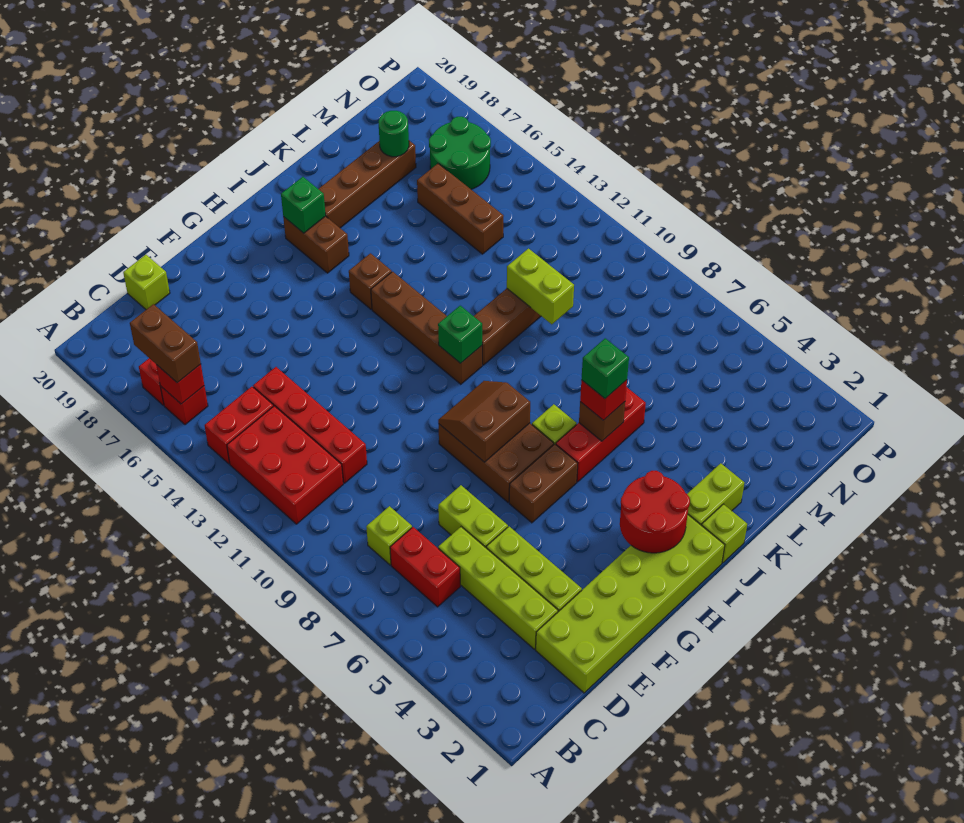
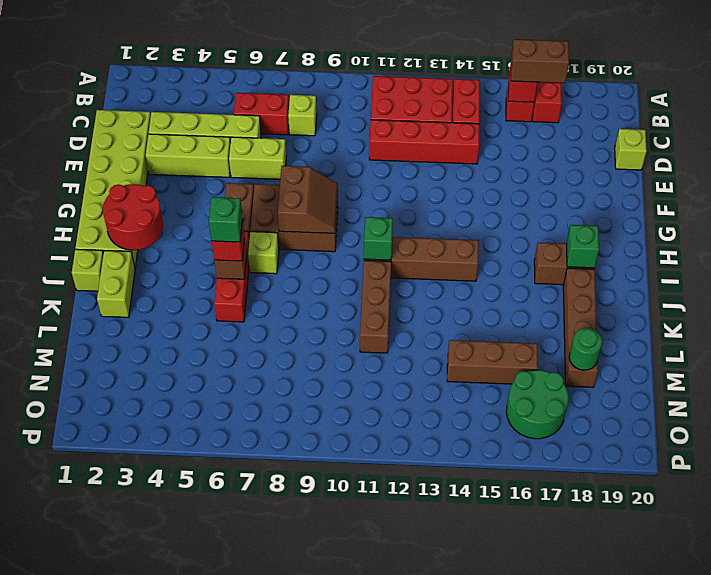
brown brick I15 level 1 -> none
lime brick L10:L11 level 2 -> none

